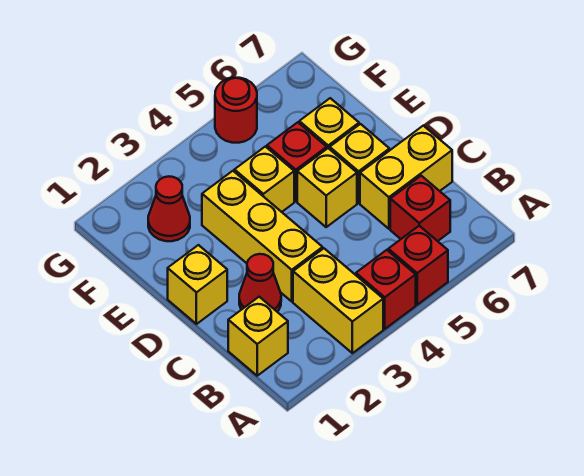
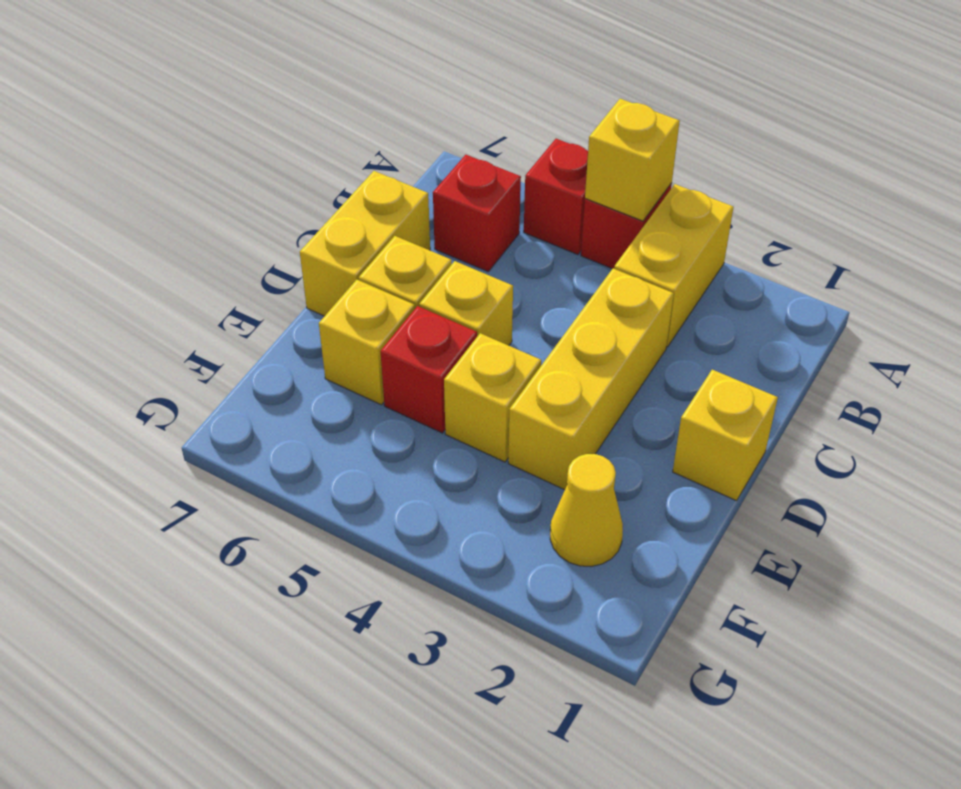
yellow brick B1 level 1 -> yellow brick A4 level 2
red cone C2 level 1 -> none
yellow brick C6:C7 level 1 -> yellow brick C7:D7 level 1
red cone F2 level 1 -> yellow cone F2 level 1
red round brick G5 level 1 -> none

